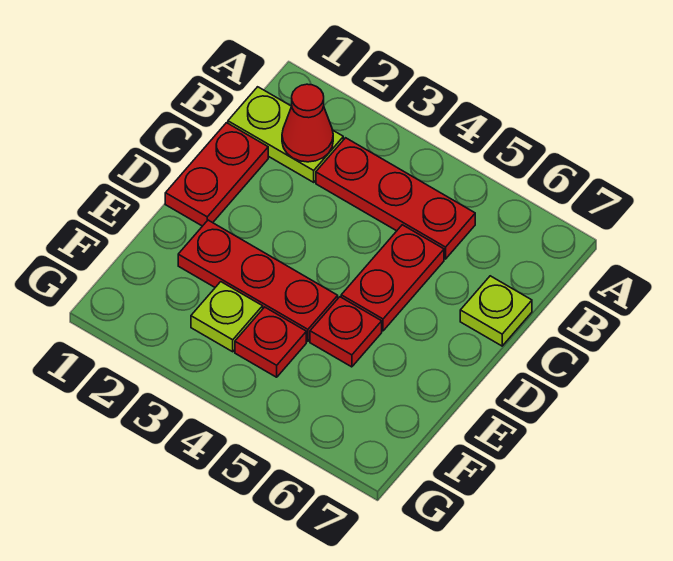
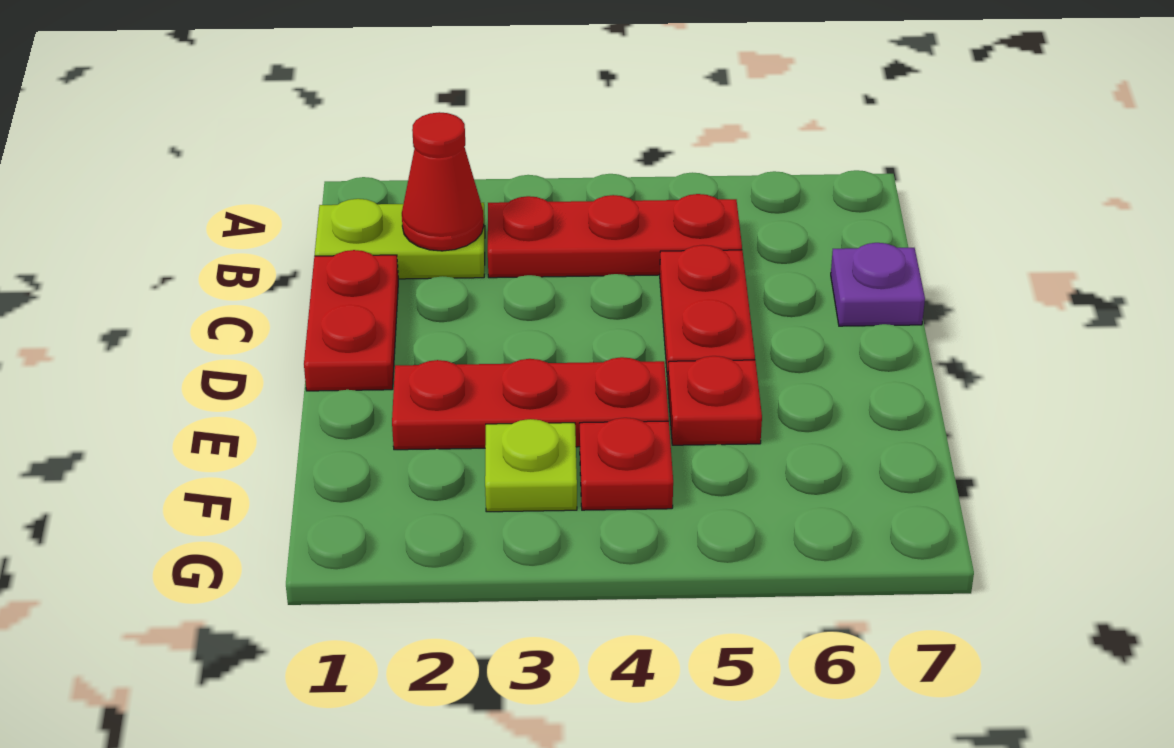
lime plate C7 level 1 -> purple plate C7 level 1

